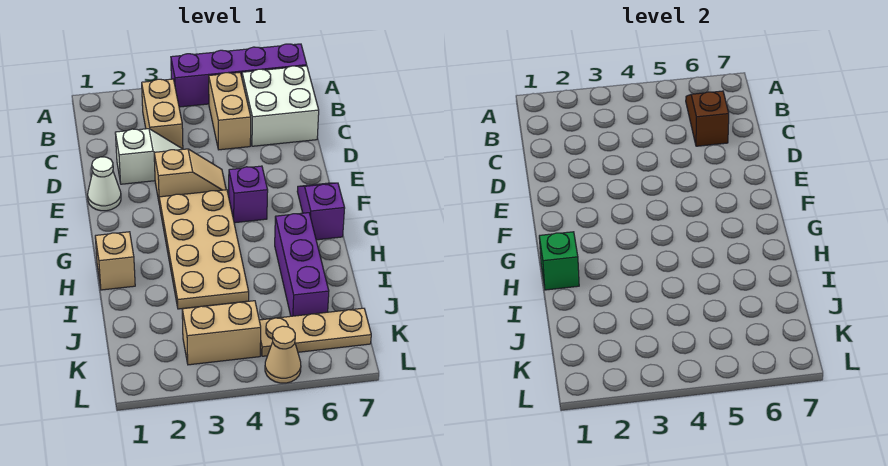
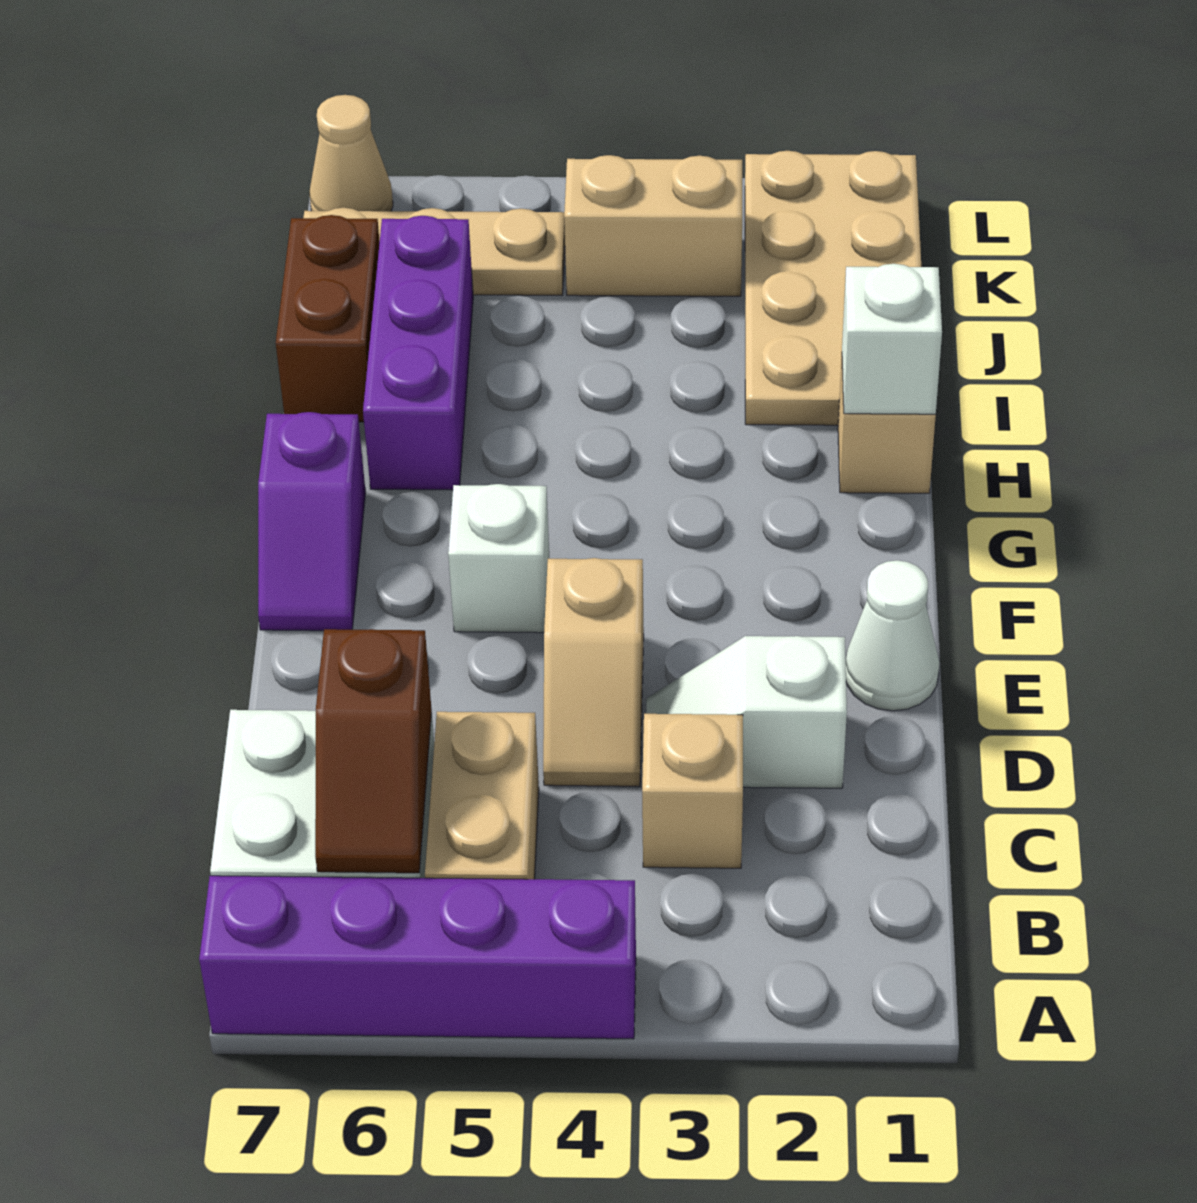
tan brick B3:C3 level 1 -> tan brick C3 level 1
tan slope E3:E4 level 1 top 3 -> tan slope D4:E4 level 1 top E
tan plate F3:I4 level 1 -> tan plate I1:L2 level 1
purple brick F5 level 1 -> white brick F5 level 1
green brick H1 level 2 -> white brick H1 level 2
none -> brown brick I7:J7 level 1
tan cone L5 level 1 -> tan cone L7 level 1

